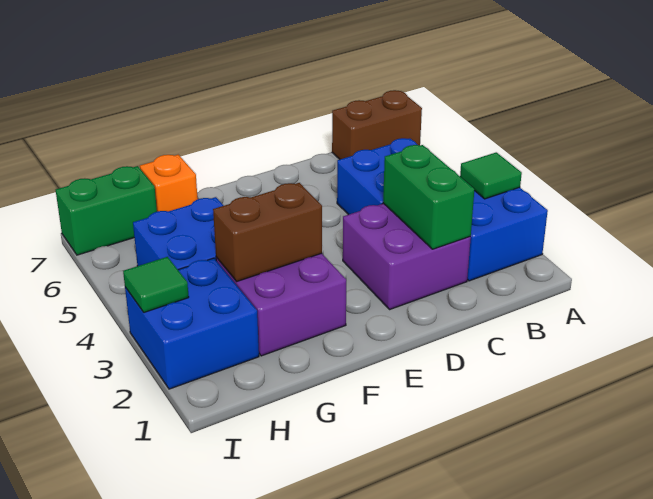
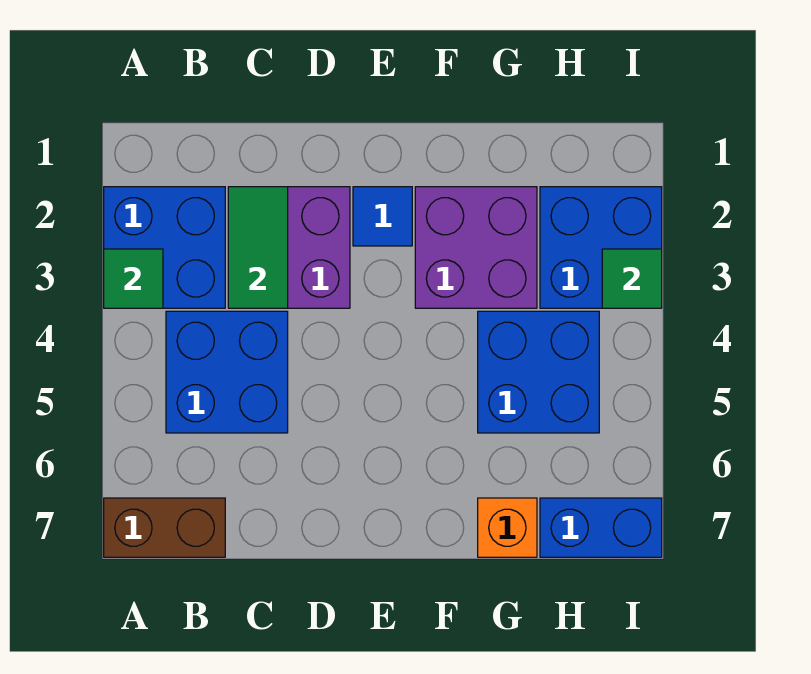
green brick C2:C3 level 2 -> green tile C2:C3 level 2
none -> blue tile E2 level 1
brown brick F3:G3 level 2 -> none
green brick H7:I7 level 1 -> blue brick H7:I7 level 1

